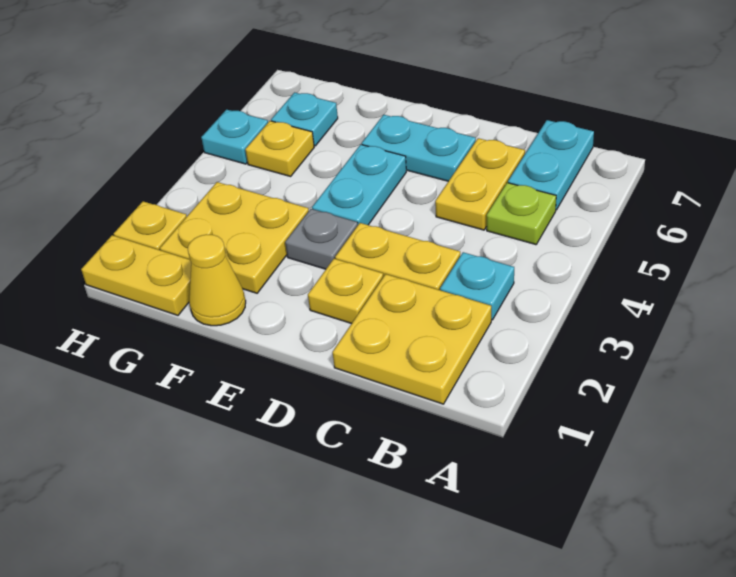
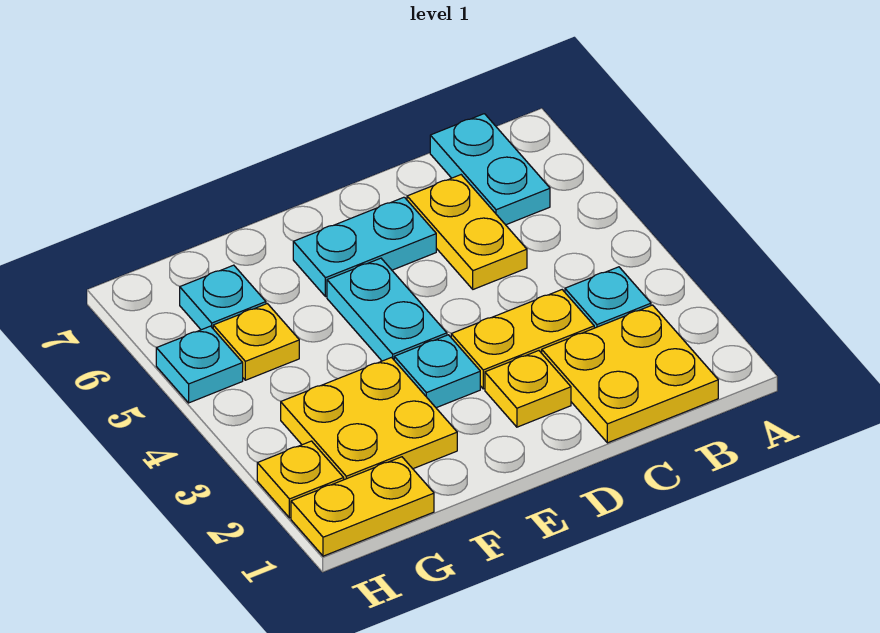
lime plate B5 level 1 -> none
grey plate E3 level 1 -> cyan plate E3 level 1
yellow cone F1 level 1 -> none

